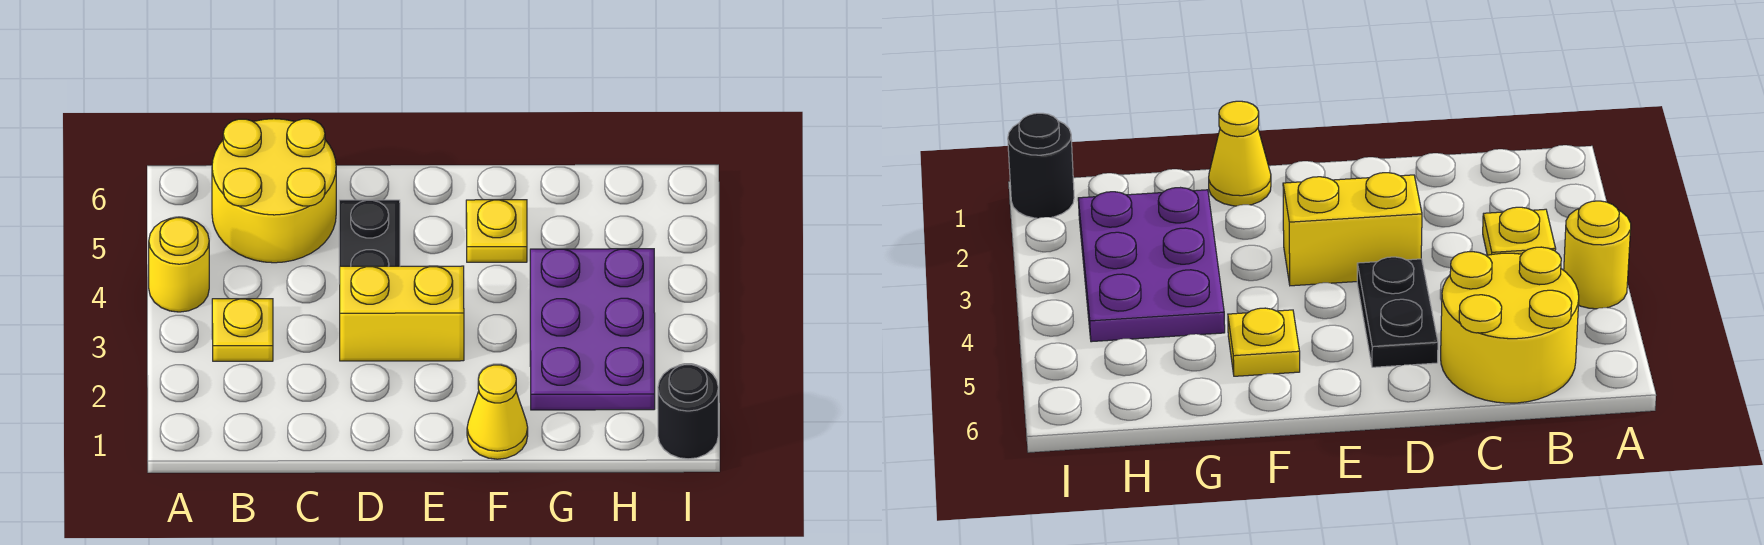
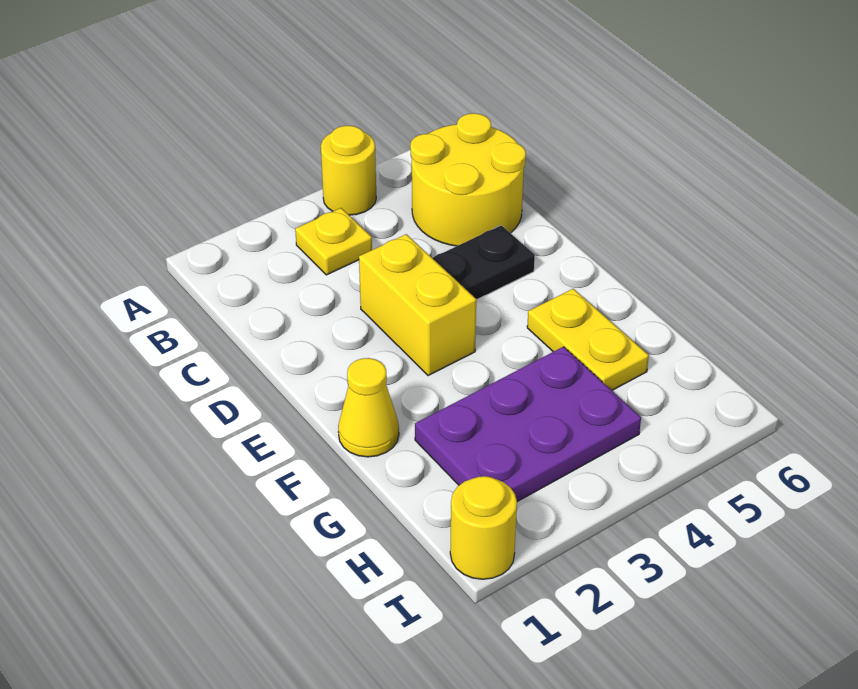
yellow plate F5 level 1 -> yellow plate F5:G5 level 1
black round brick I1 level 1 -> yellow round brick I1 level 1

